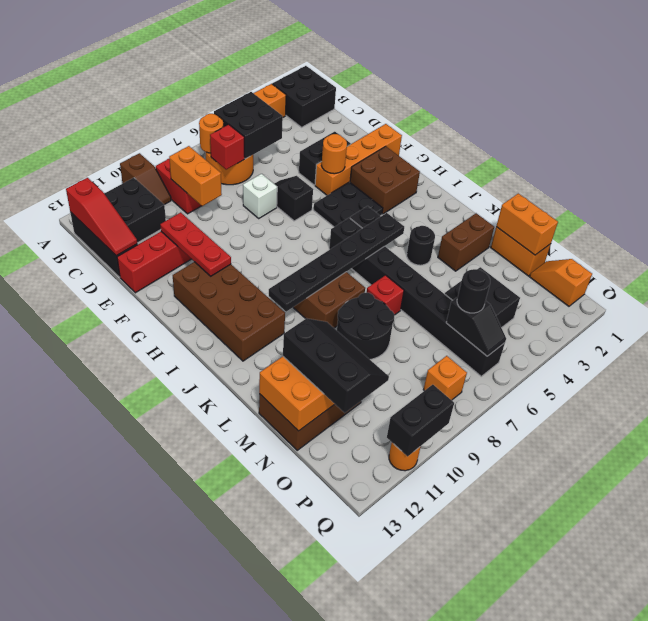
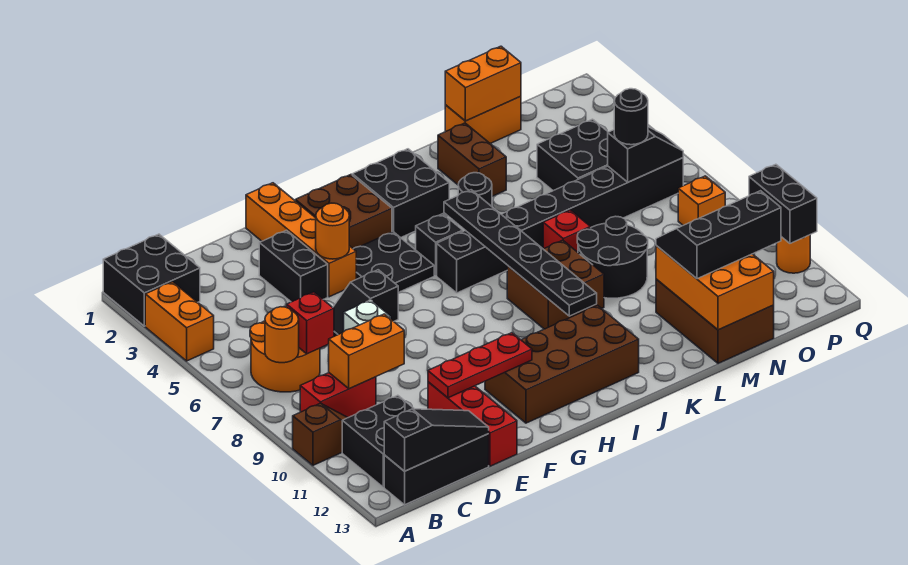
black brick B5:C6 level 2 -> black brick I2:J3 level 1
red slope B13:D13 level 2 top B -> black slope B13:D13 level 2 top B
orange slope O1:P1 level 1 top P -> none

